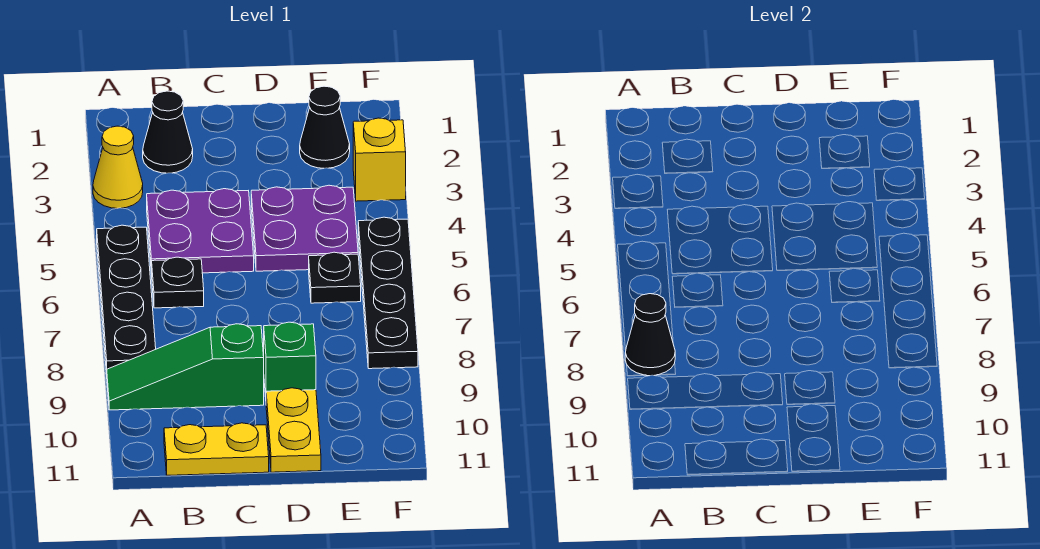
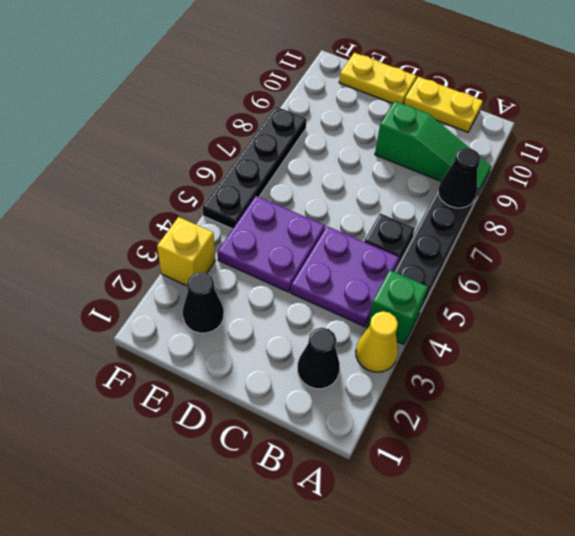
green brick D9 level 1 -> green brick A4 level 1
yellow plate D10:D11 level 1 -> yellow plate D11:E11 level 1
black plate E6 level 1 -> none

